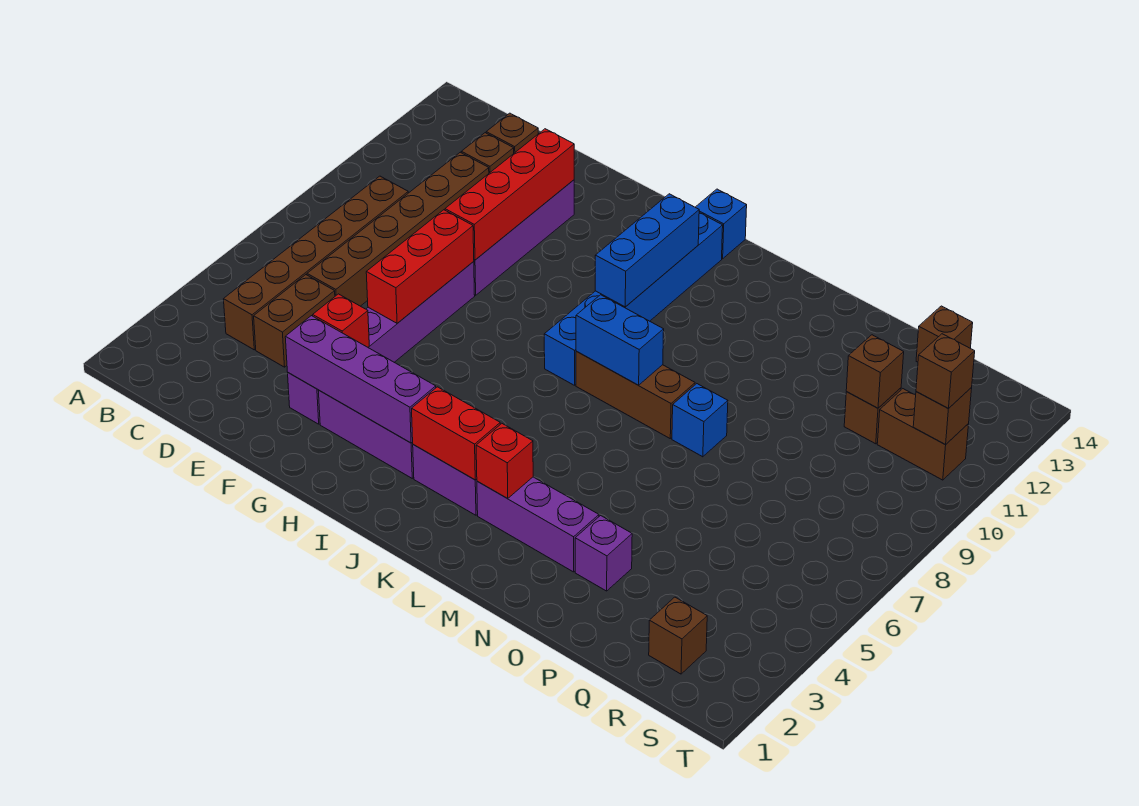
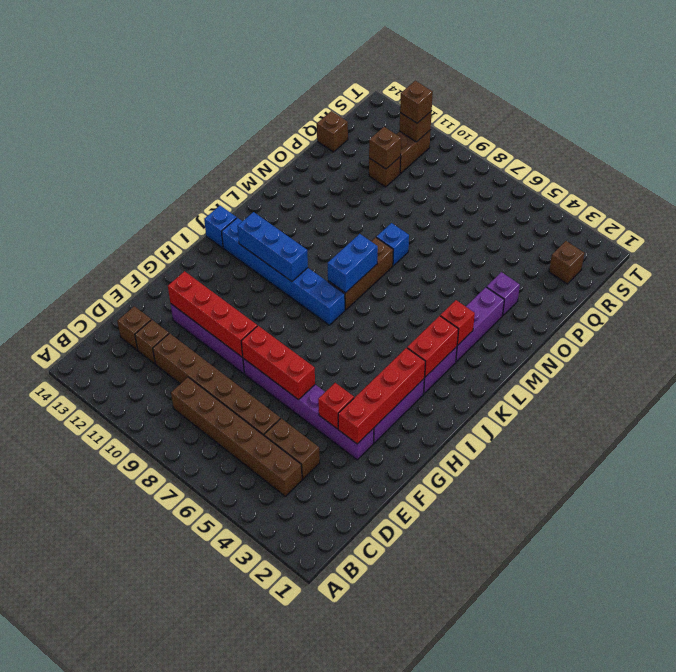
purple brick F3:I3 level 2 -> red brick F3:I3 level 2

